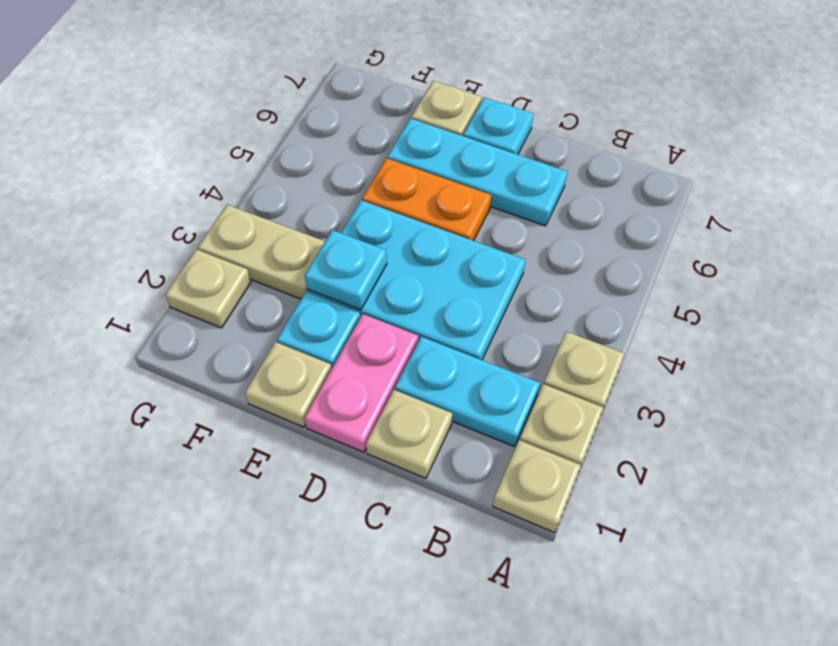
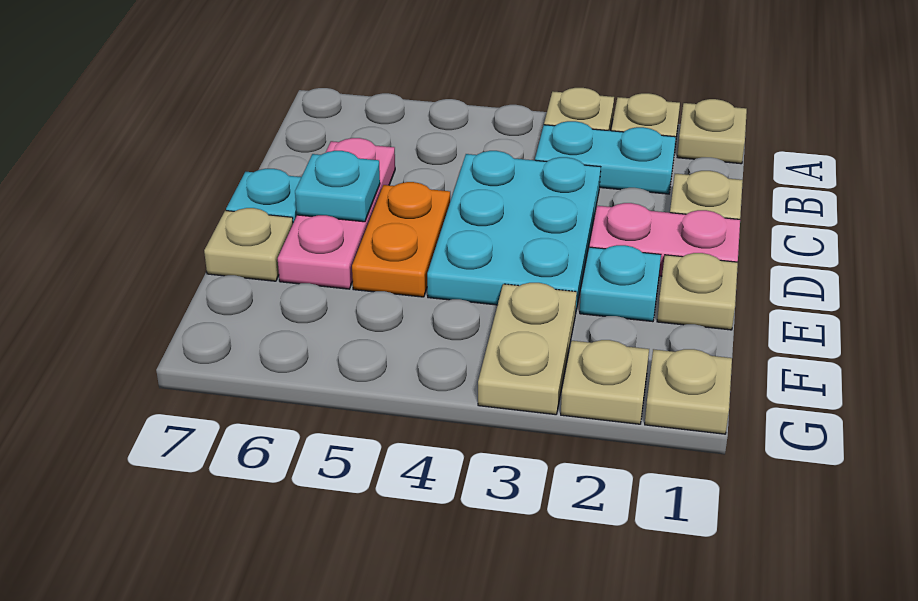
cyan plate B2:C2 level 1 -> cyan plate B2:B3 level 1
cyan plate C6:E6 level 1 -> pink plate C6:E6 level 1
cyan plate E3 level 2 -> cyan plate D6 level 2
none -> tan plate G1 level 1

